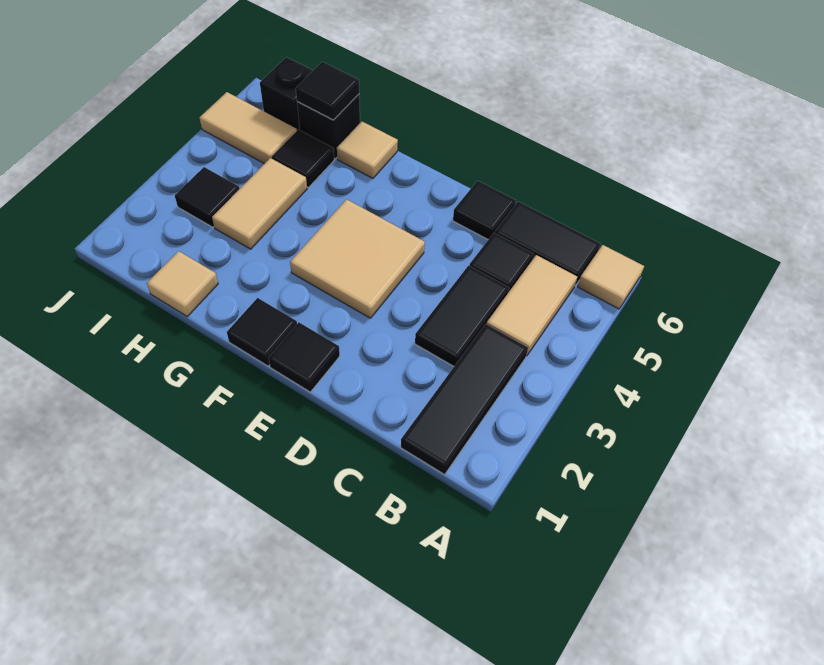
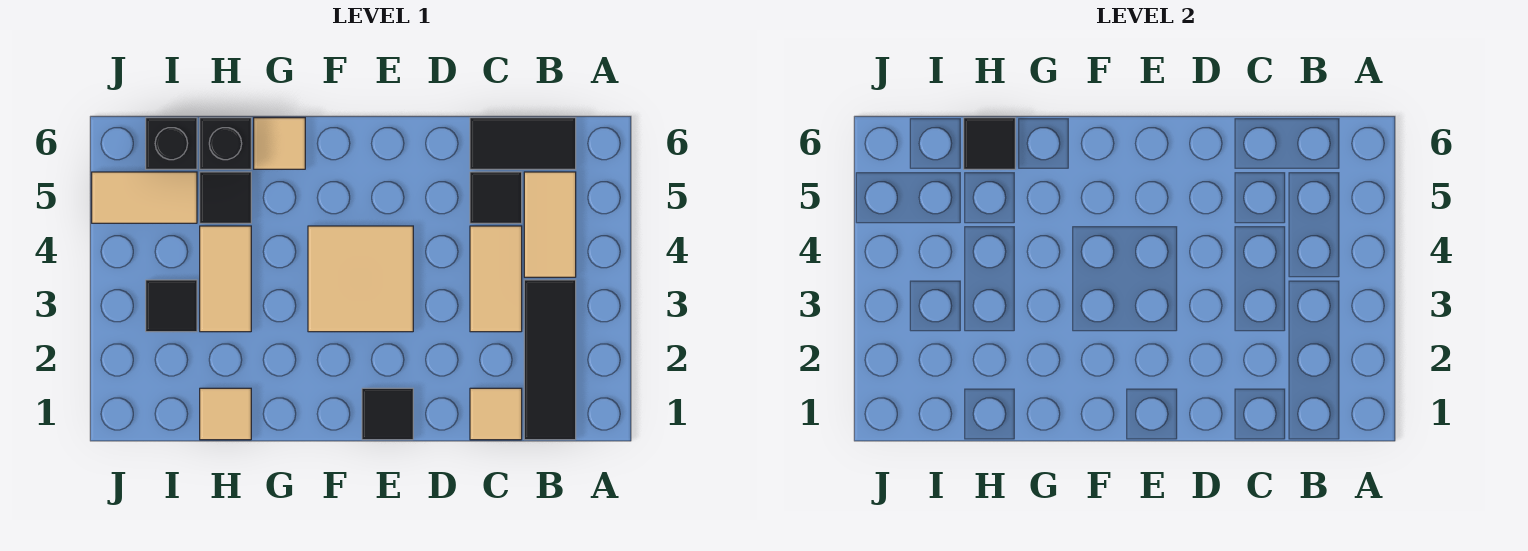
tan tile A6 level 1 -> tan tile C1 level 1
black tile C3:C4 level 1 -> tan tile C3:C4 level 1
black tile D6 level 1 -> none
black tile F1 level 1 -> none

